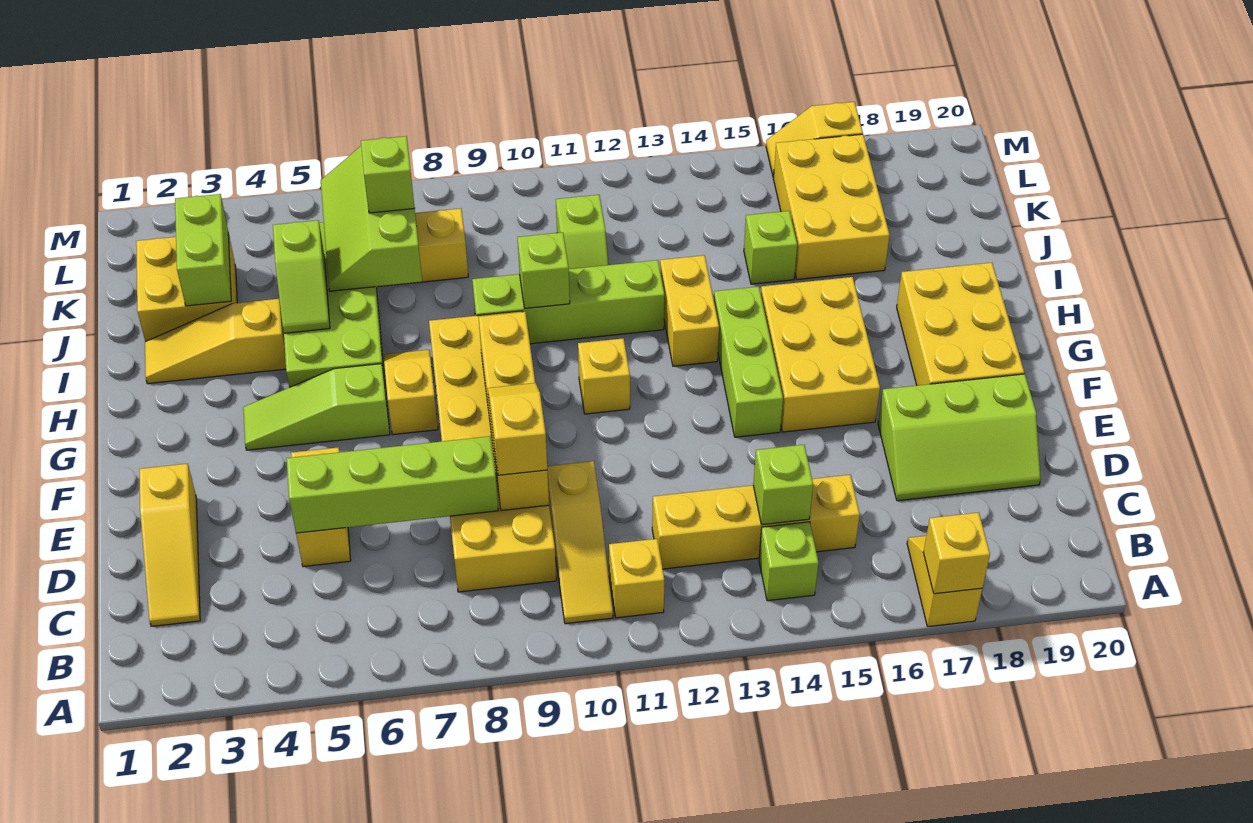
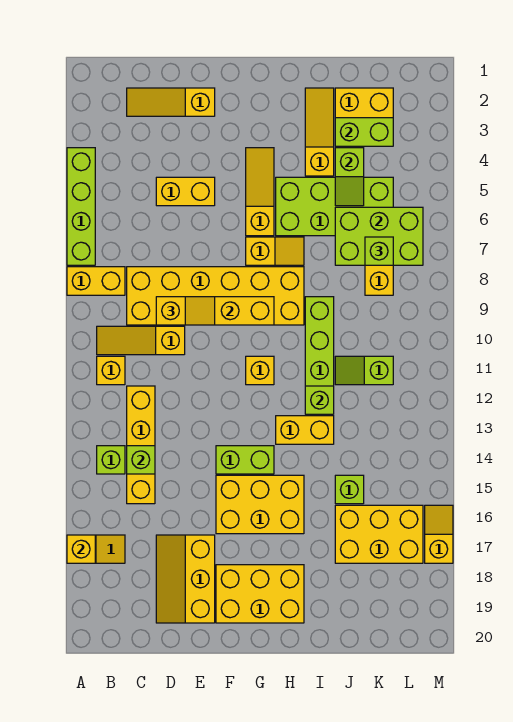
none -> yellow brick A8:B8 level 1
lime brick D5:D8 level 2 -> lime brick A4:A7 level 1
lime slope D17:E19 level 1 top E -> yellow slope D17:E19 level 1 top E
lime brick F14:H14 level 1 -> lime brick F14:G14 level 1
lime slope G4:G6 level 1 top 6 -> yellow slope G4:G6 level 1 top 6
lime slope I5:J5 level 2 top J -> lime slope J4:J5 level 2 top 4
lime brick I10 level 2 -> lime brick I12 level 2
lime slope J6:L7 level 2 top 7 -> lime brick J6:L7 level 2

